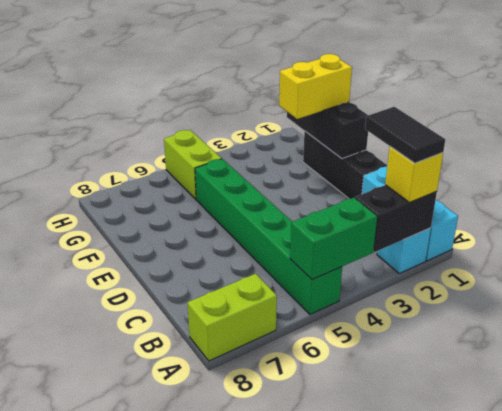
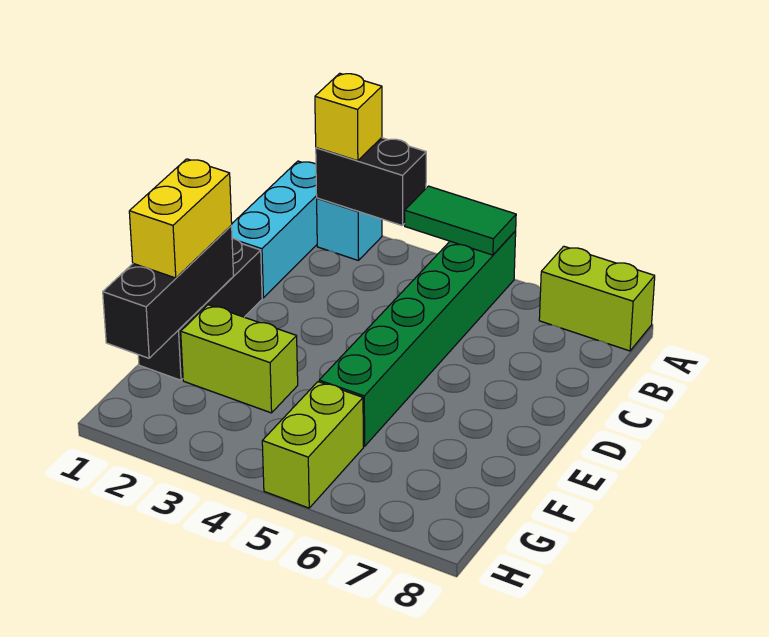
black tile A2:B2 level 4 -> none
green brick A4:A5 level 2 -> green tile A4:A5 level 2
yellow brick F1:F2 level 3 -> yellow brick E1:F1 level 3
none -> lime brick F2:F3 level 1

